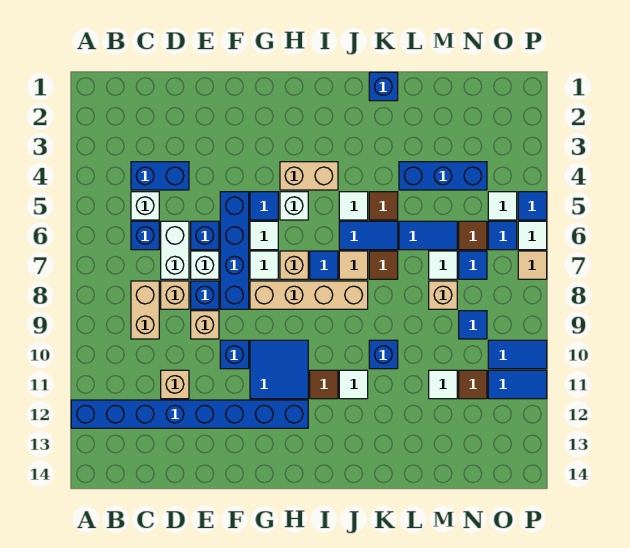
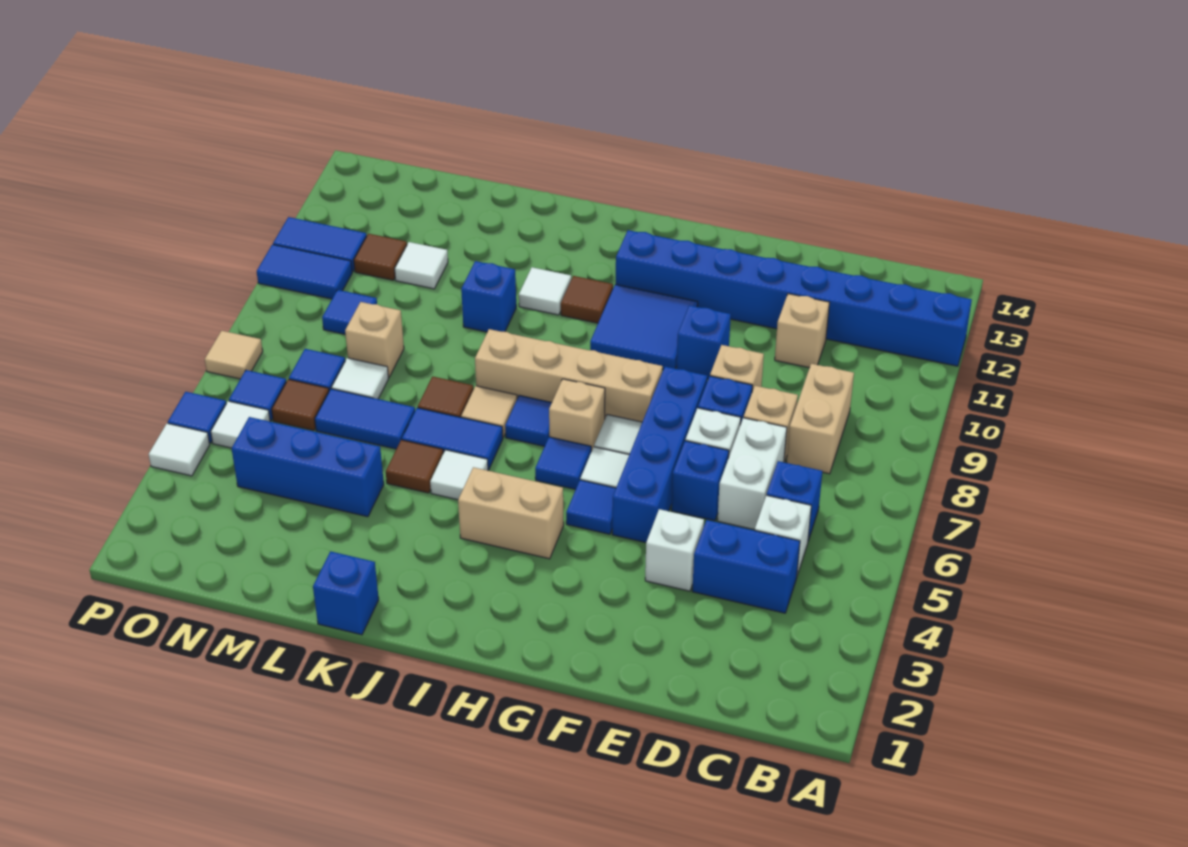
white brick H5 level 1 -> white brick E4 level 1
none -> blue tile H6 level 1
white tile P6 level 1 -> white tile P4 level 1

